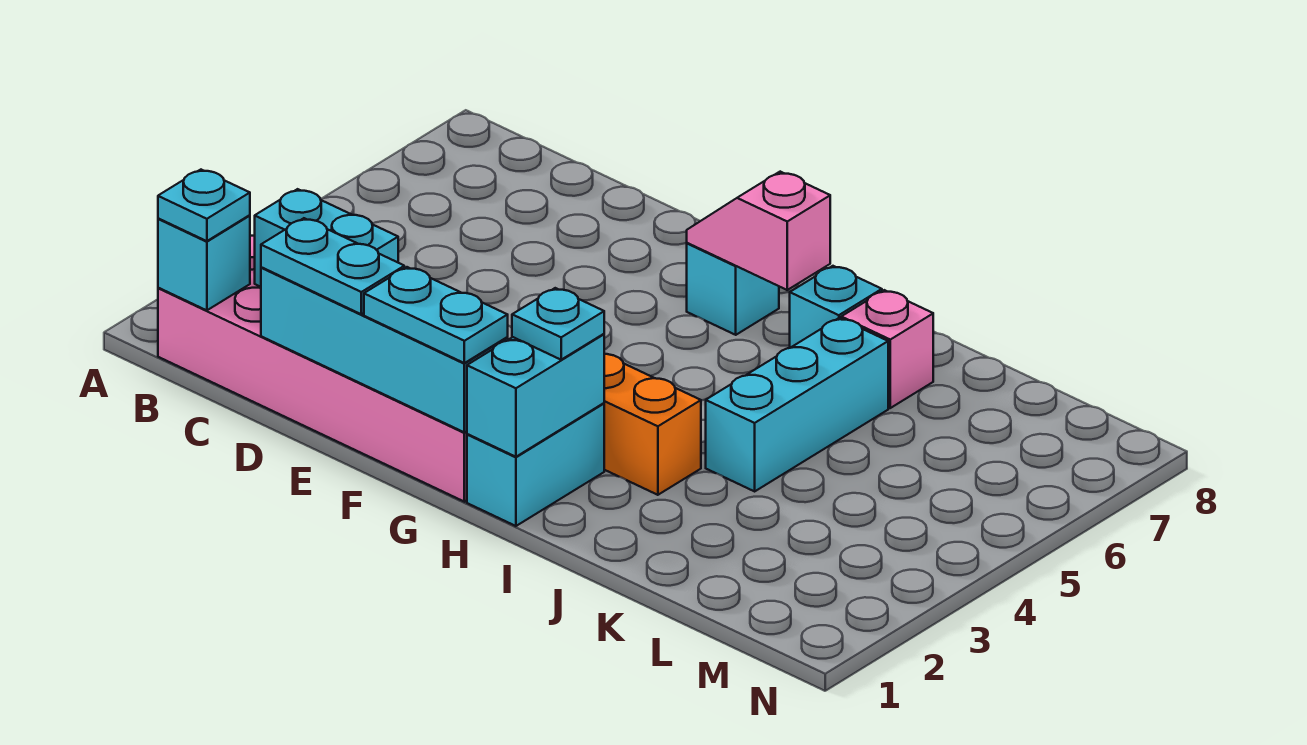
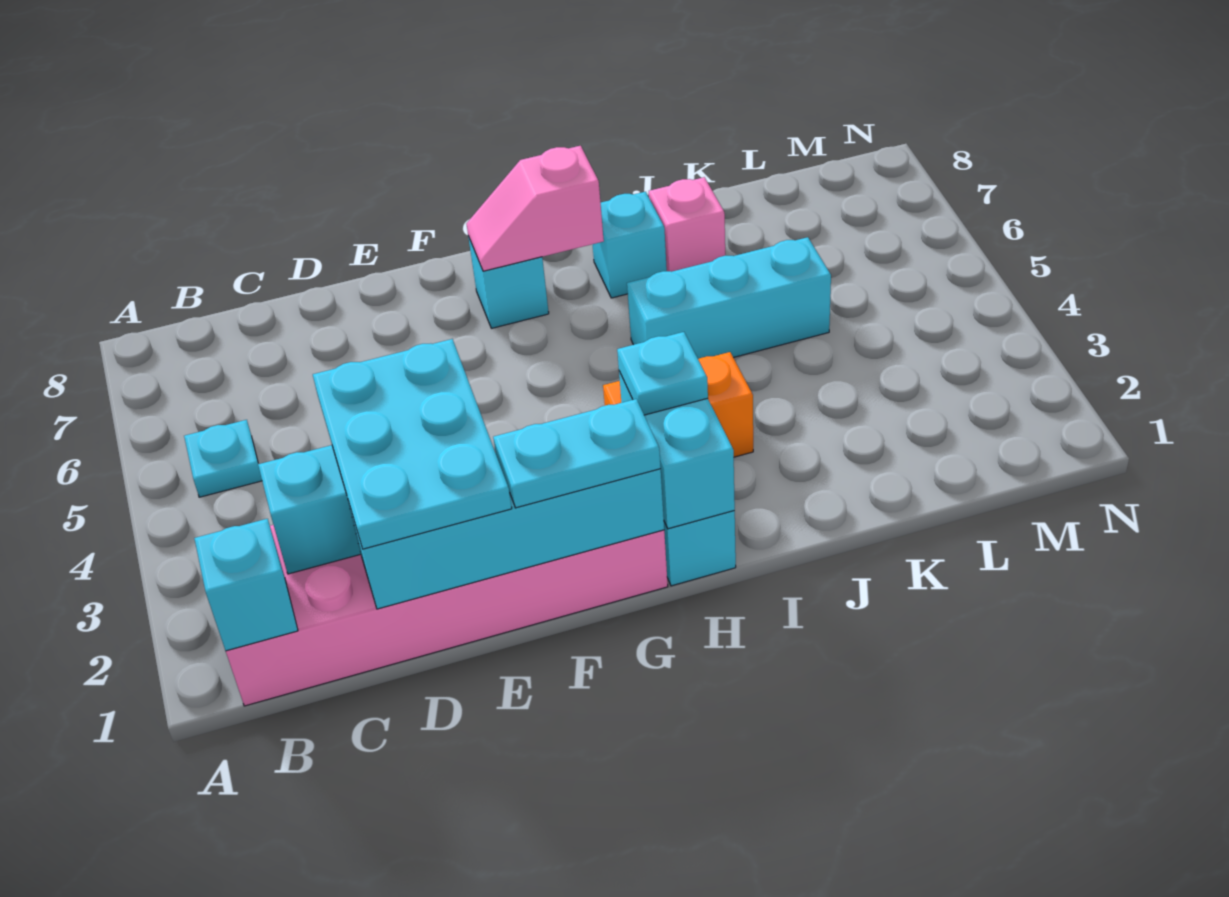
cyan plate B1 level 3 -> cyan plate B5 level 1
cyan plate D1:E1 level 3 -> cyan plate D1:E3 level 3
cyan brick J4:J6 level 1 -> cyan brick I5:K5 level 1

